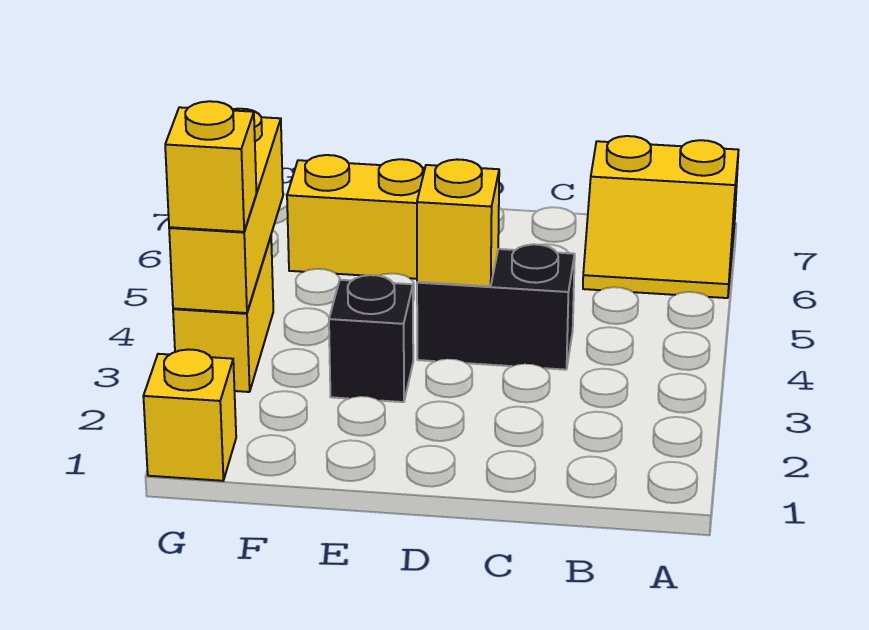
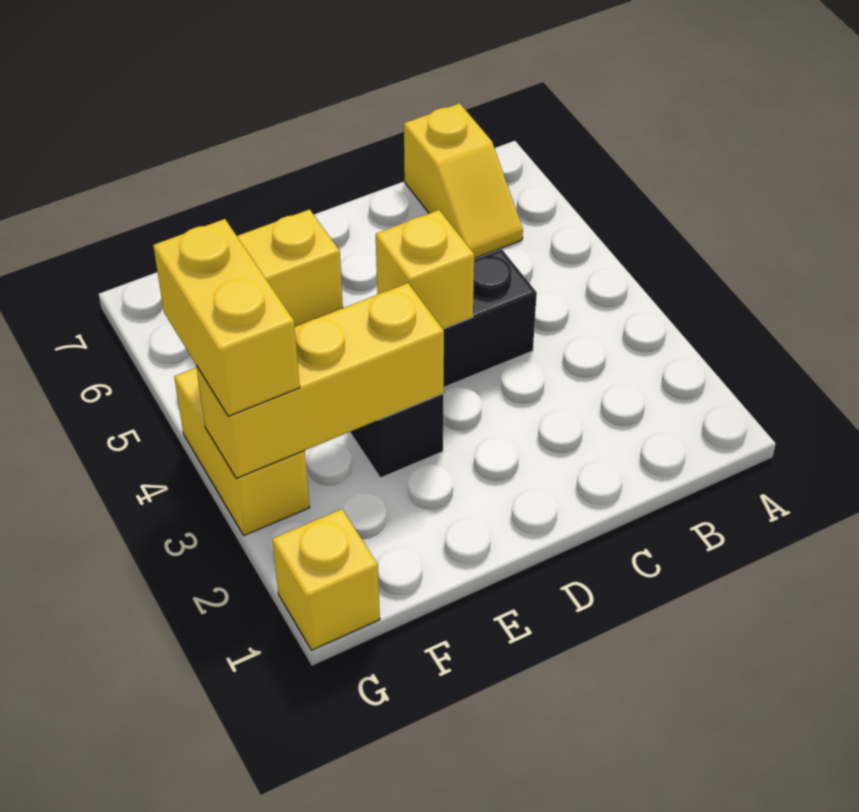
yellow slope A6:B7 level 1 top 7 -> yellow slope B6:B7 level 1 top 7
yellow brick G3:G5 level 2 -> yellow brick E3:G3 level 2
yellow brick G3 level 3 -> yellow brick G3:G4 level 3

